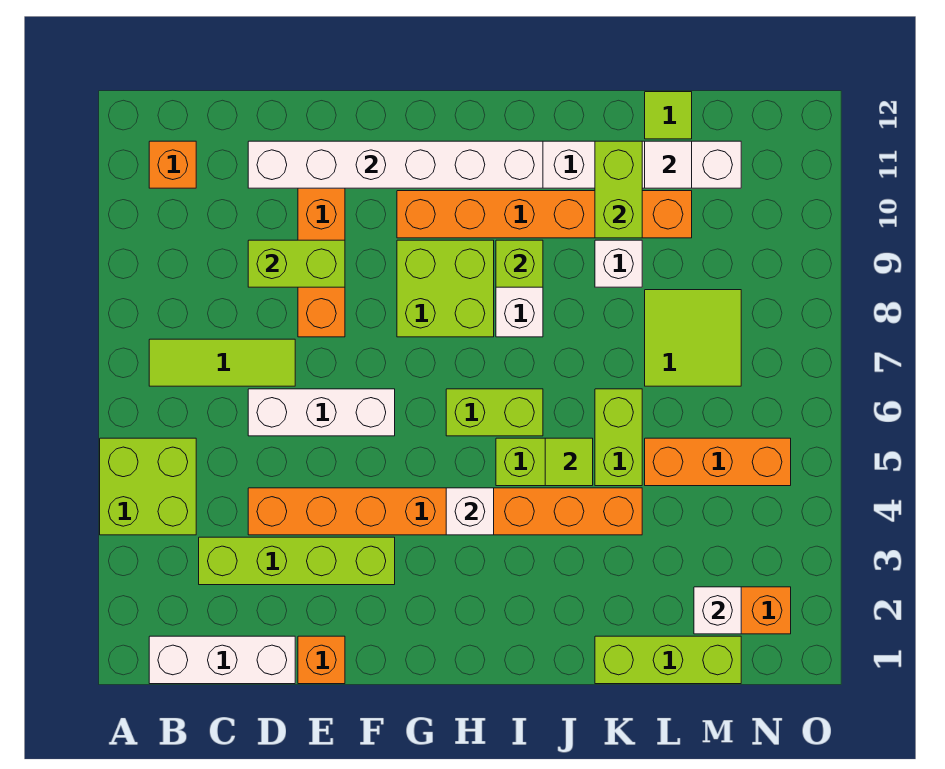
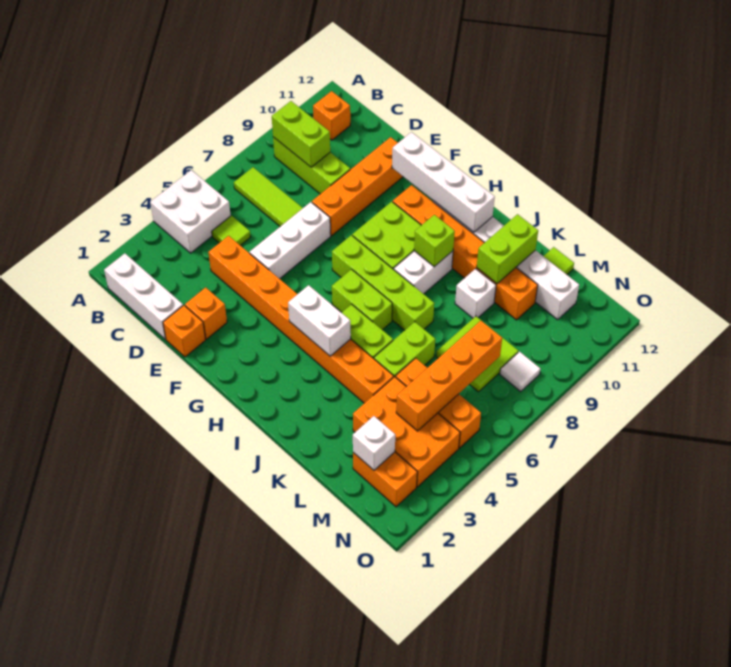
lime brick A4:B5 level 1 -> white brick A4:B5 level 1
lime brick C3:F3 level 1 -> lime brick G7:J7 level 1
white brick D6:F6 level 1 -> white brick E5:E7 level 1
lime brick D9:E9 level 2 -> lime brick B9:C9 level 2
white brick D11:I11 level 2 -> white brick F11:I11 level 2
none -> orange brick E2 level 1
white brick H4 level 2 -> white brick H4:I4 level 2
lime tile J5 level 2 -> lime tile C5 level 1
lime brick K1:M1 level 1 -> lime brick B9:D9 level 1
none -> orange brick L3:N4 level 1
white tile L11 level 2 -> white tile N8 level 1
none -> orange brick M4:M7 level 2

